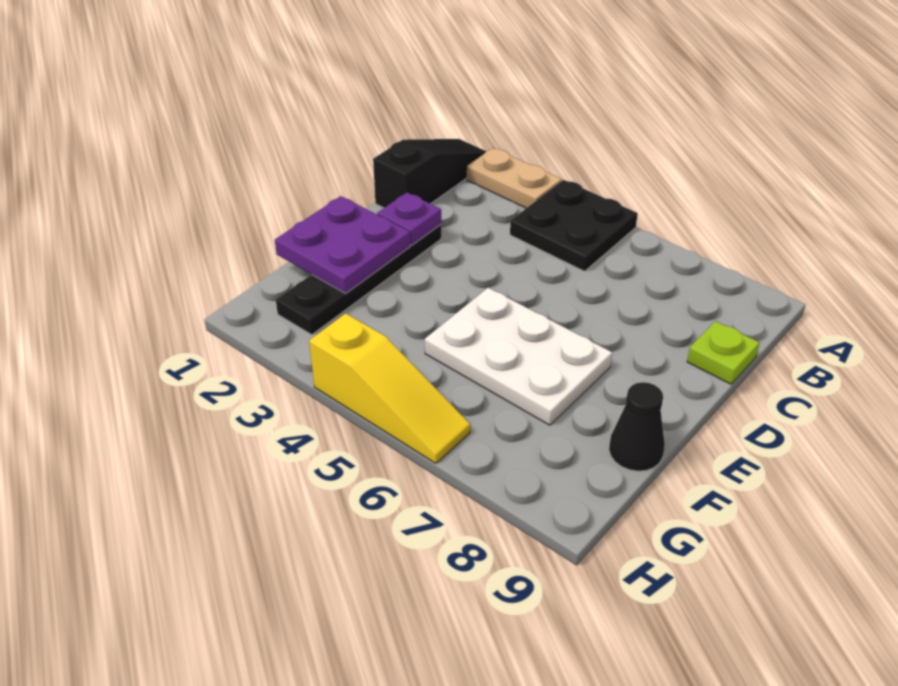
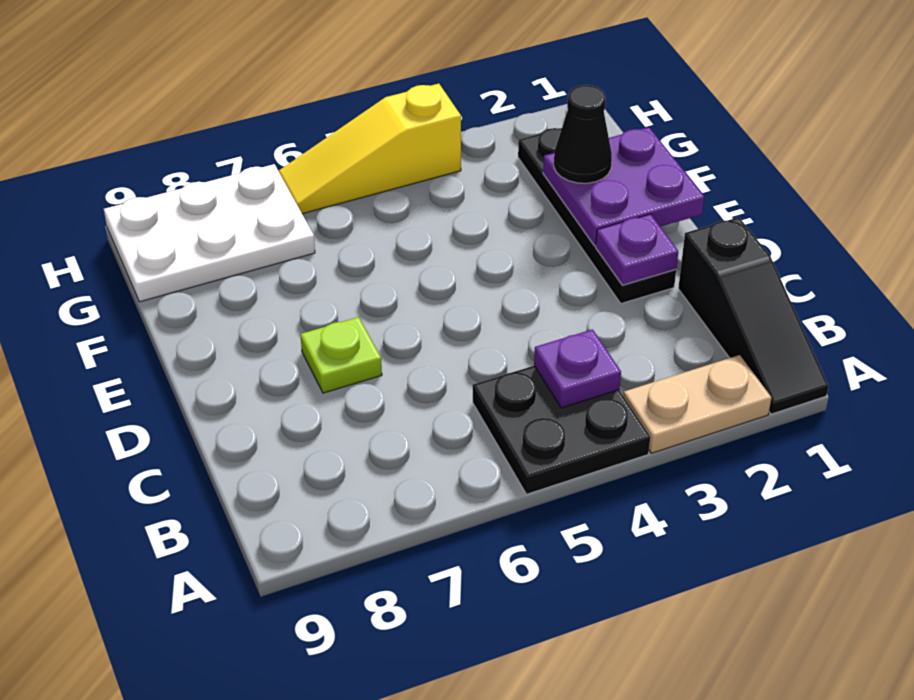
none -> purple plate B4 level 2
lime plate C9 level 1 -> lime plate D7 level 1
white plate E5:F7 level 1 -> white plate G7:H9 level 1
black cone F9 level 1 -> black cone F2 level 3

